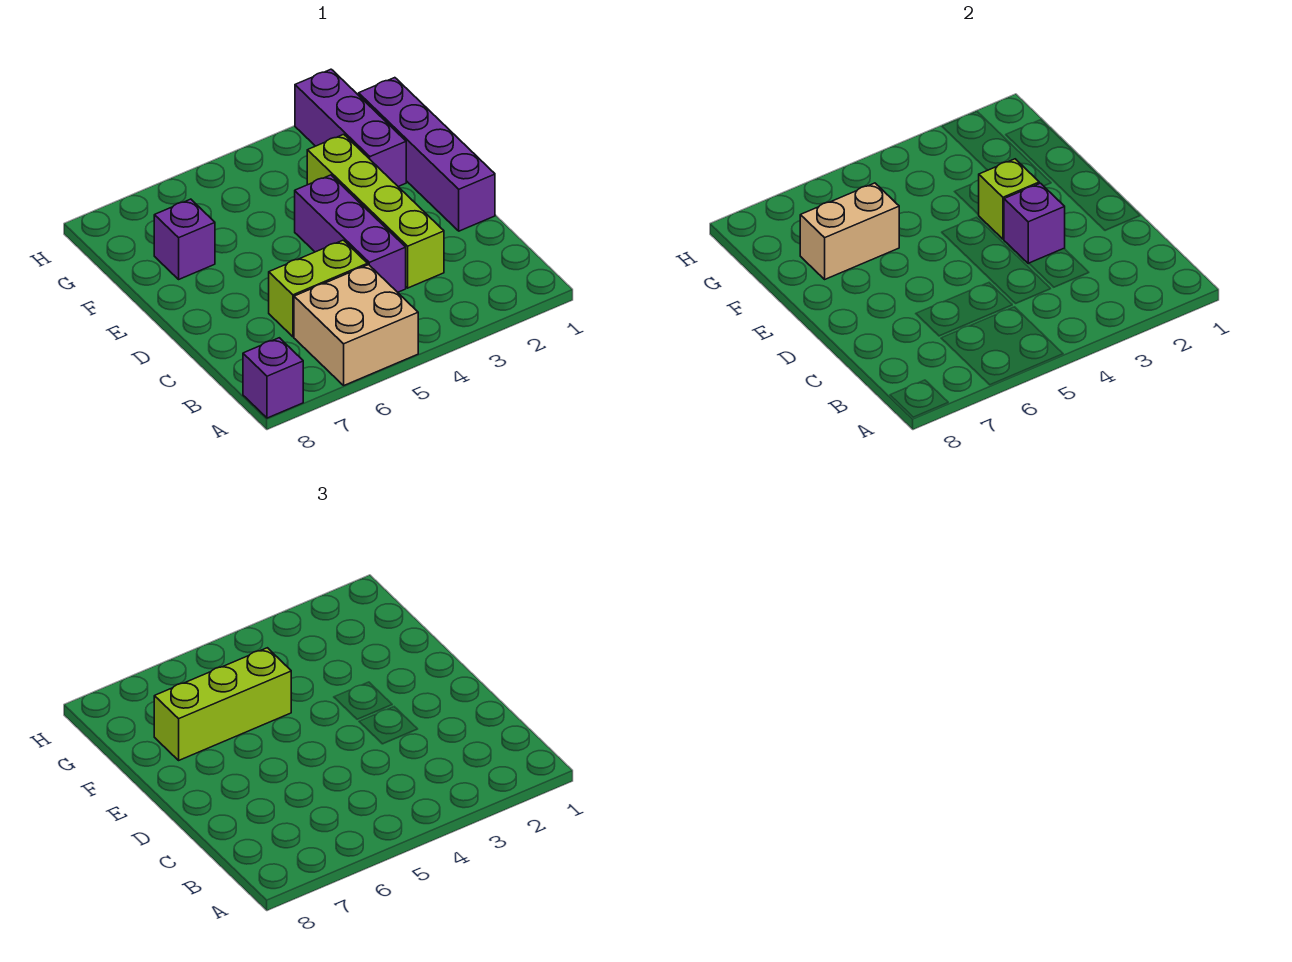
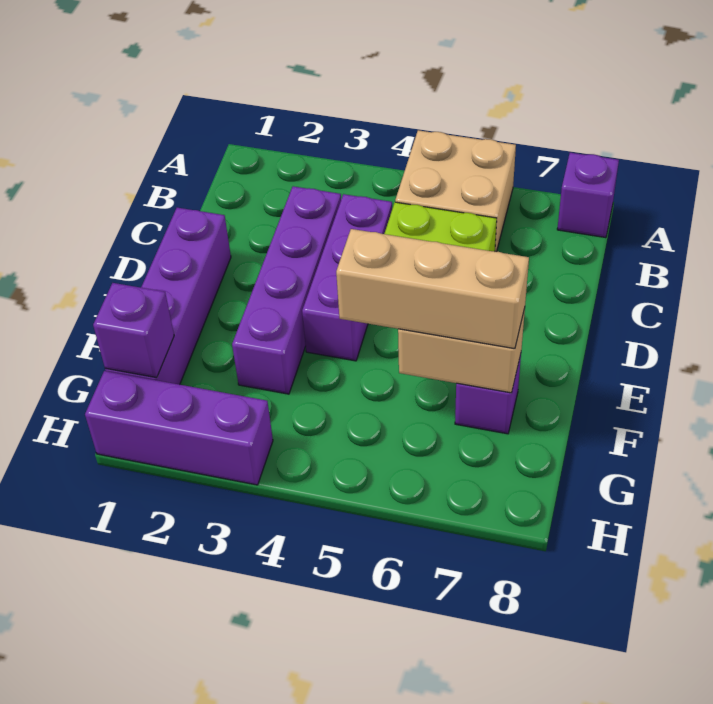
lime brick C3:F3 level 1 -> purple brick C3:F3 level 1
purple brick D3 level 2 -> purple brick G1 level 2
lime brick E3 level 2 -> none
purple brick F2:H2 level 1 -> purple brick H1:H3 level 1
lime brick F5:F7 level 3 -> tan brick F5:F7 level 3

